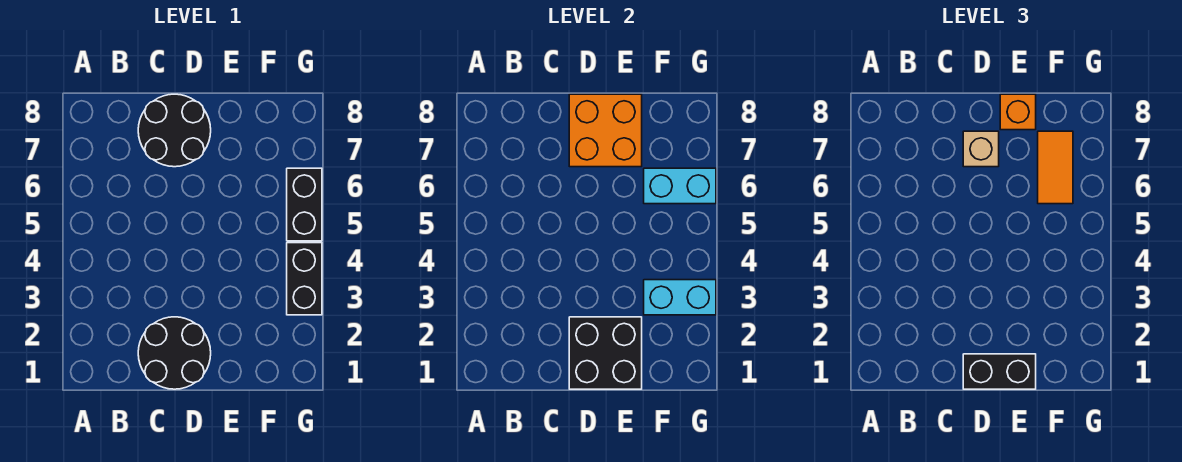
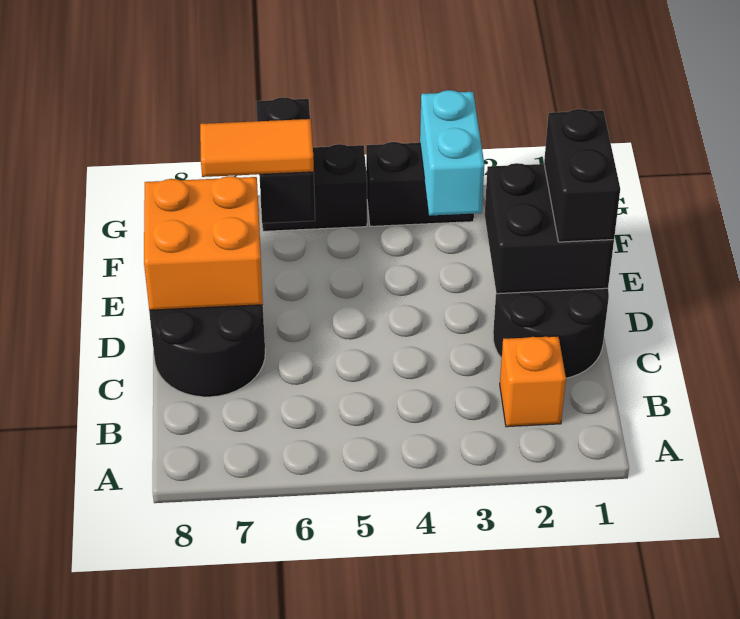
tan brick D7 level 3 -> none
orange brick E8 level 3 -> orange brick B2 level 1
cyan brick F6:G6 level 2 -> black brick F6:G6 level 2

